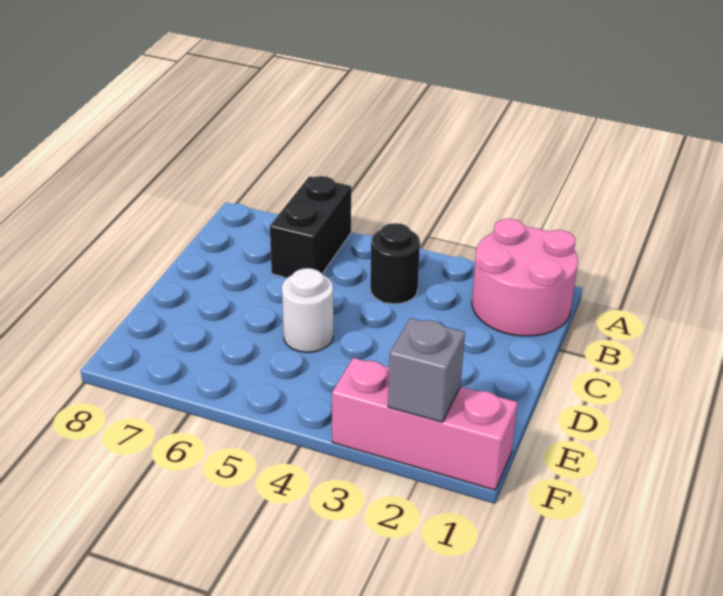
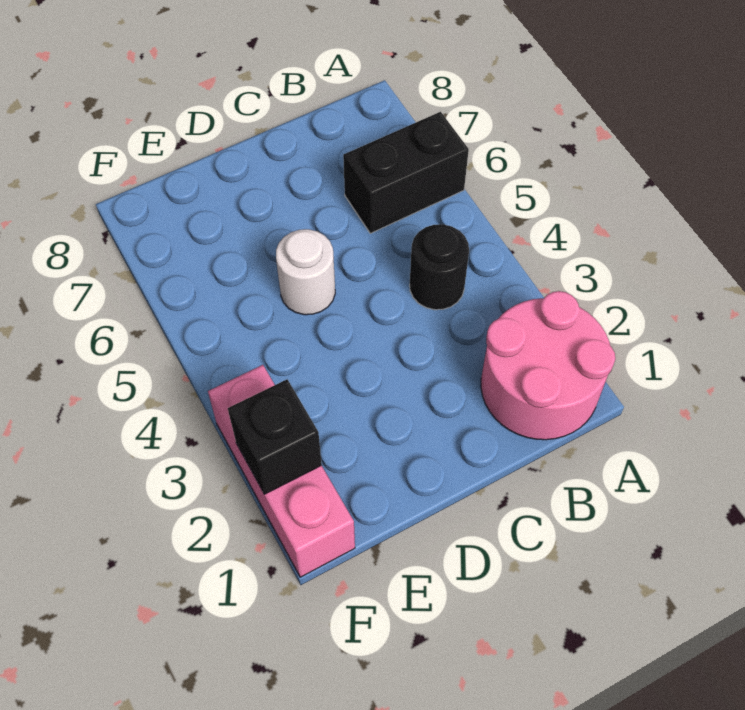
grey brick F2 level 2 -> black brick F2 level 2

